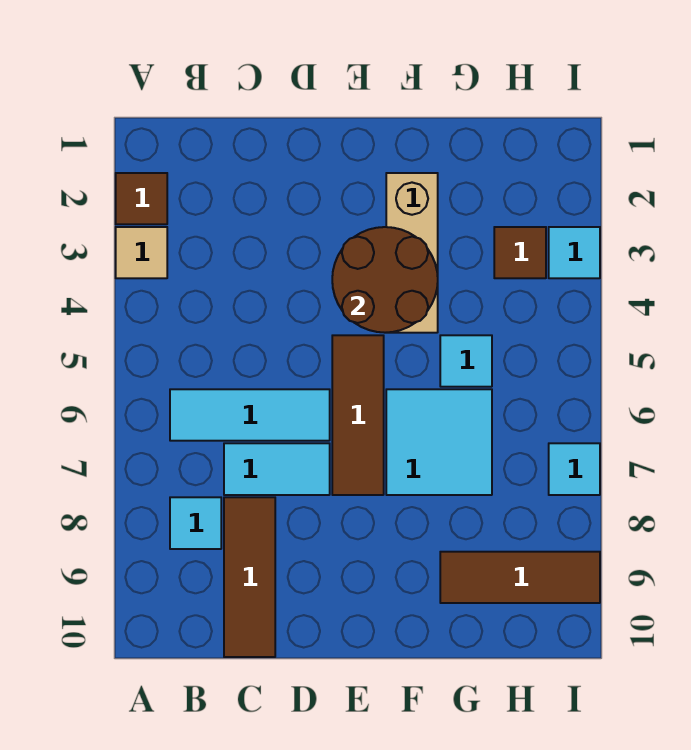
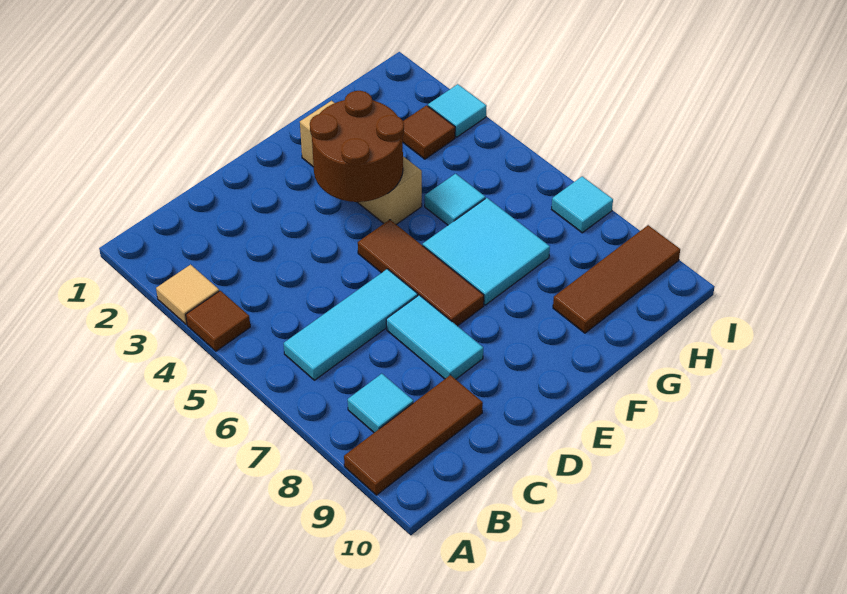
brown tile A2 level 1 -> brown tile A4 level 1
cyan tile C7:D7 level 1 -> cyan tile D7:D8 level 1
brown tile C8:C10 level 1 -> brown tile A9:C9 level 1

